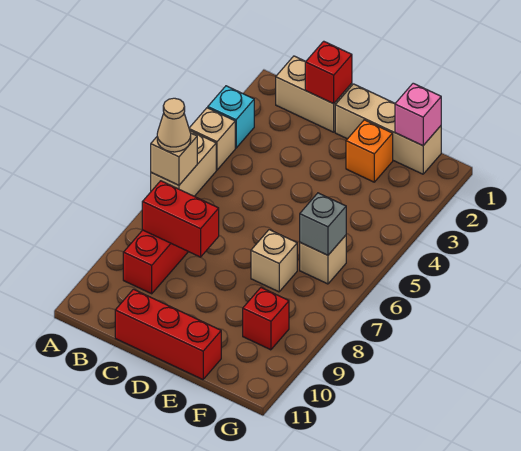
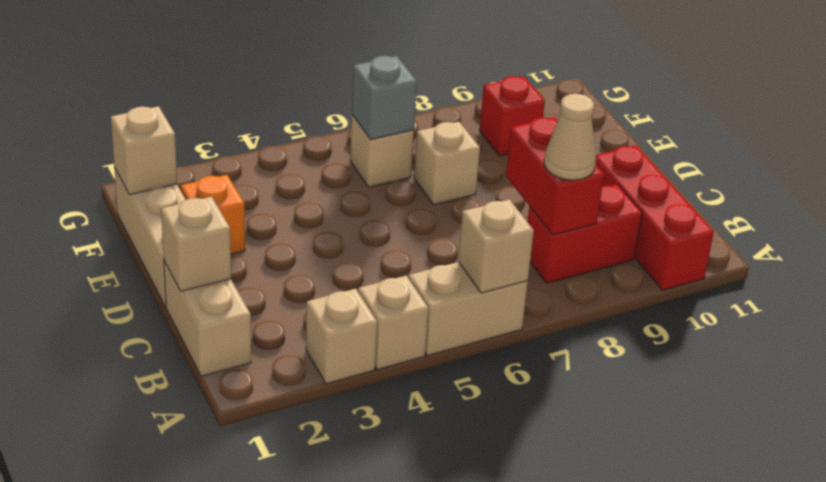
cyan brick A3 level 1 -> tan brick A3 level 1
tan cone A6 level 3 -> tan cone B8 level 3
red brick C1 level 2 -> tan brick C1 level 2
red brick C11:E11 level 1 -> red brick A10:C10 level 1
pink brick F1 level 2 -> tan brick F1 level 2

